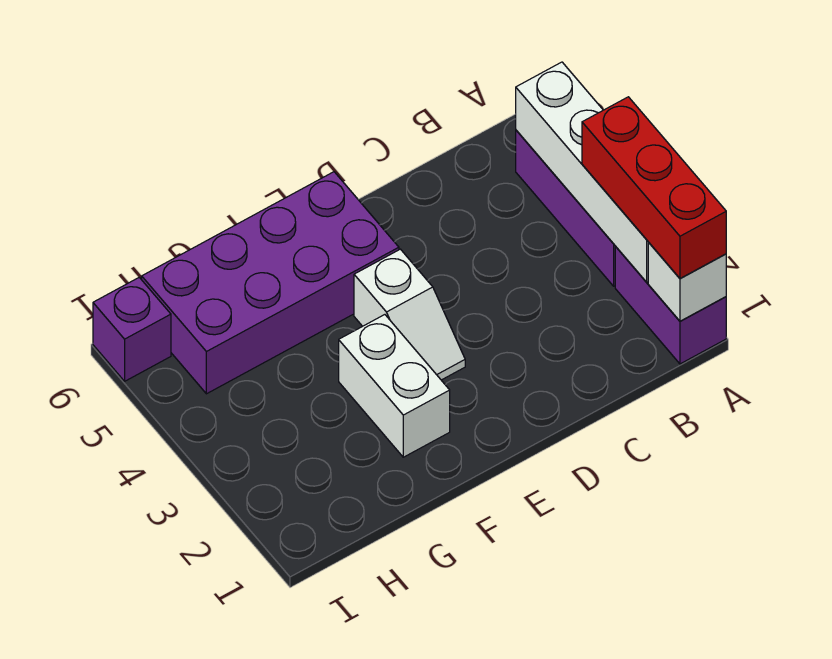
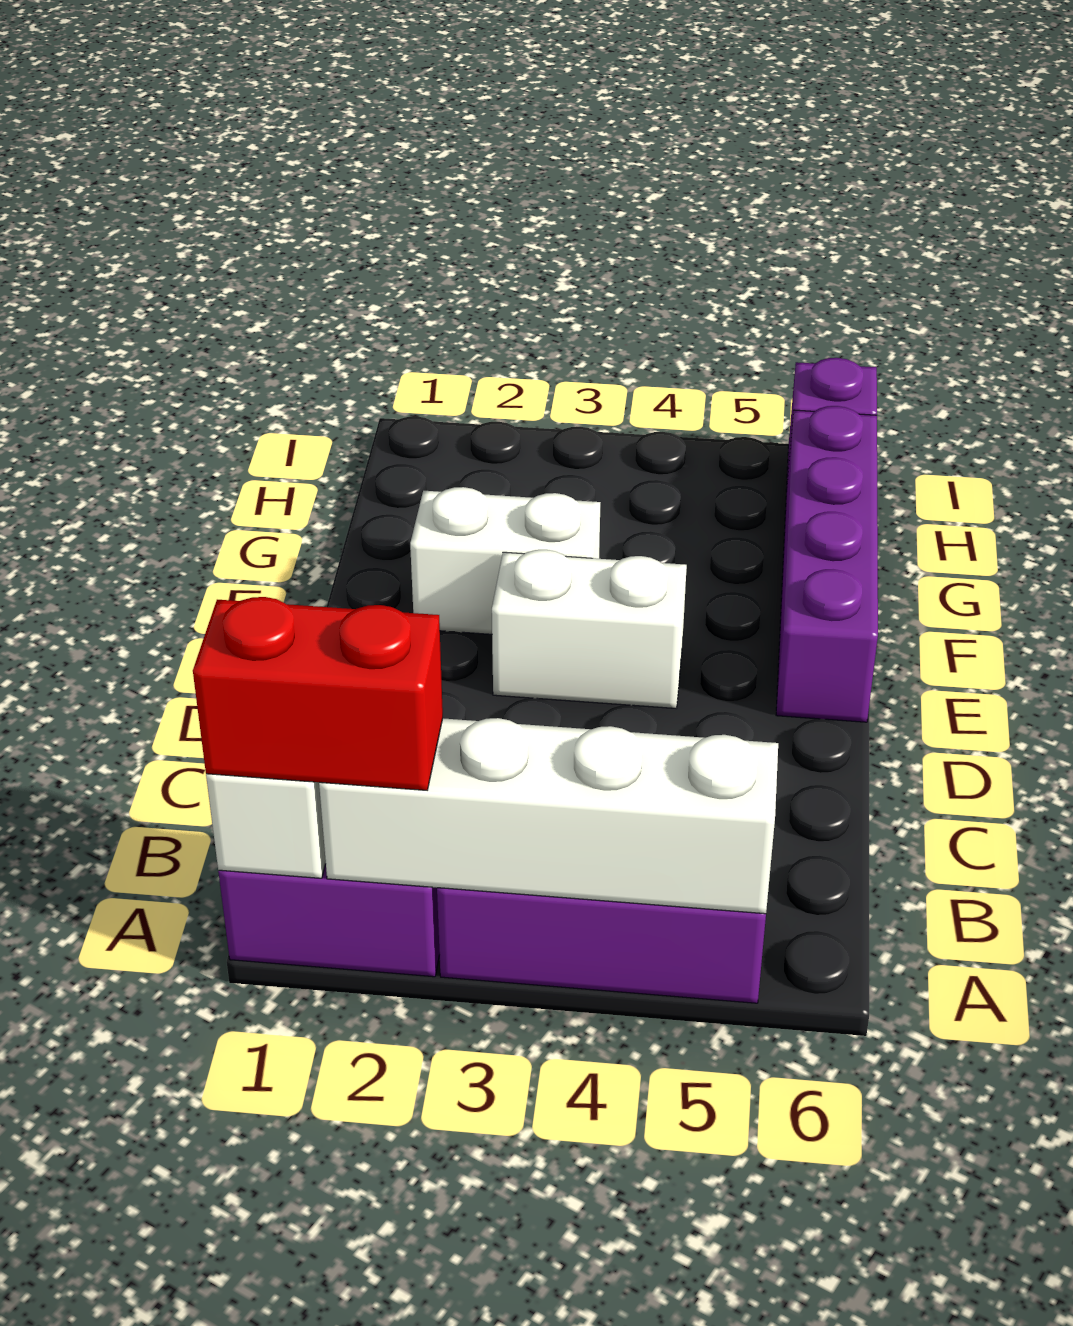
red brick A1:A3 level 3 -> red brick A1:A2 level 3
white slope E3:E4 level 1 top 4 -> white brick E3:E4 level 1
purple brick E5:H6 level 1 -> purple brick E6:H6 level 1

